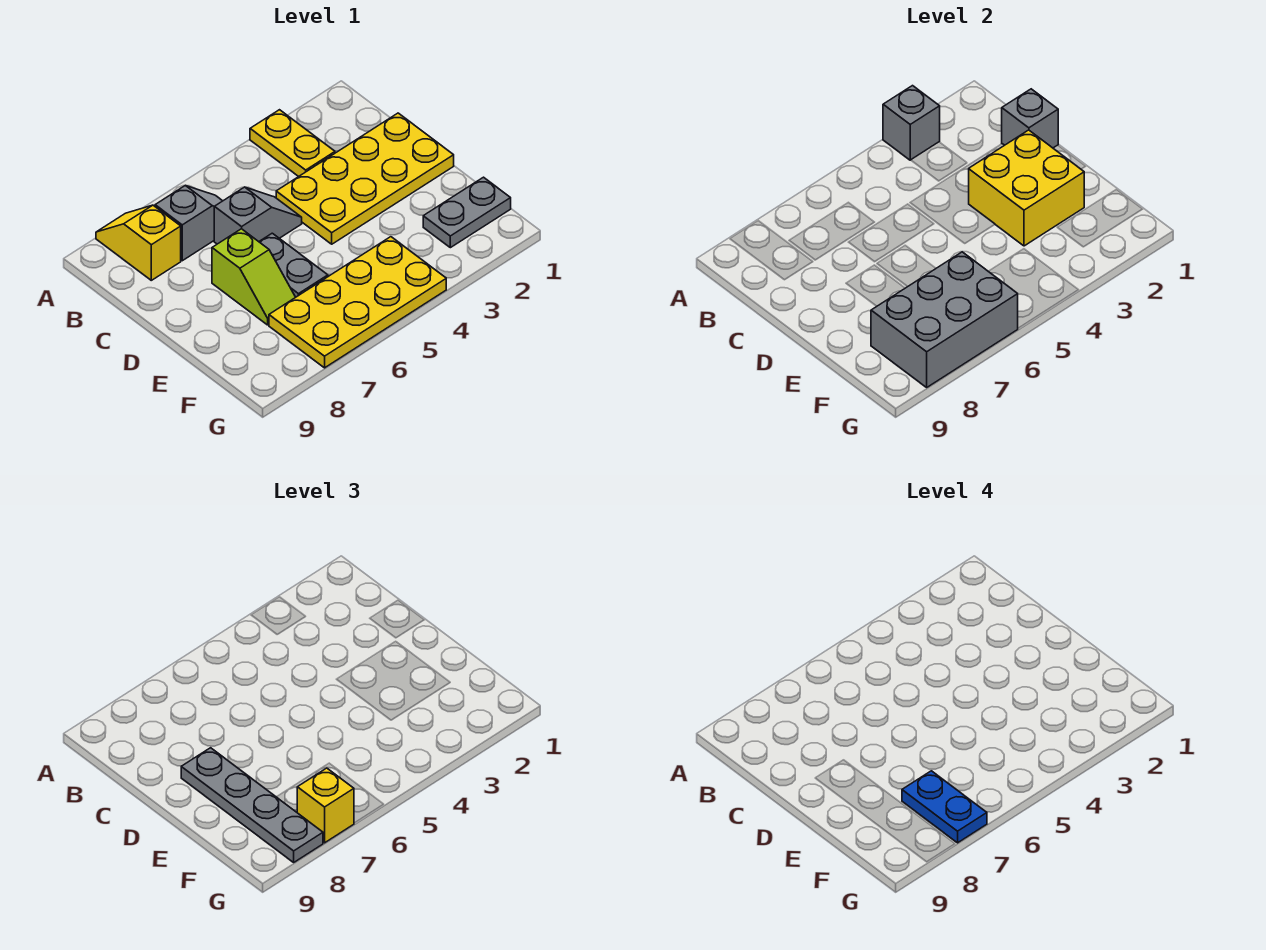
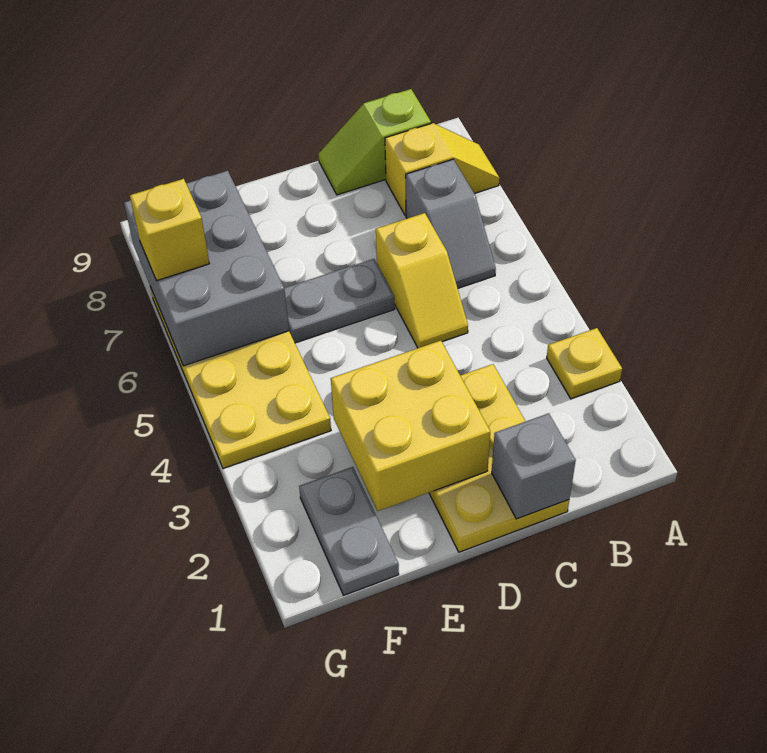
yellow plate A3:B3 level 1 -> yellow plate A3 level 1
grey brick A3 level 2 -> none
yellow plate C1:D4 level 1 -> yellow plate C1:D3 level 1
grey slope C5:C6 level 1 top 6 -> yellow slope C5:C6 level 1 top 6
lime slope D7:E7 level 1 top D -> lime slope B9:C9 level 1 top B
grey plate D8:G8 level 3 -> none
blue plate F7:G7 level 4 -> none

